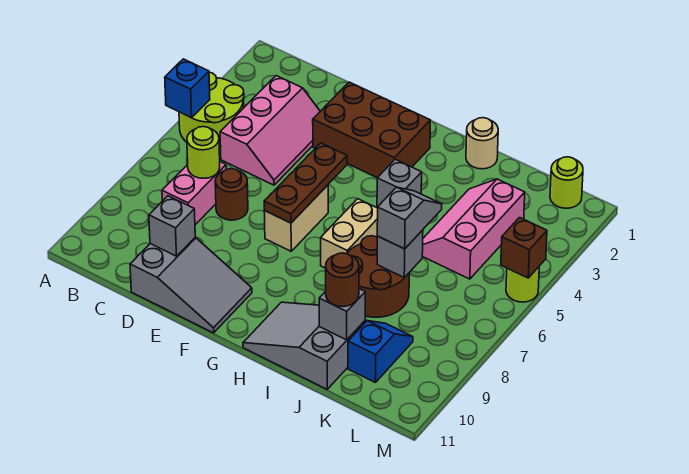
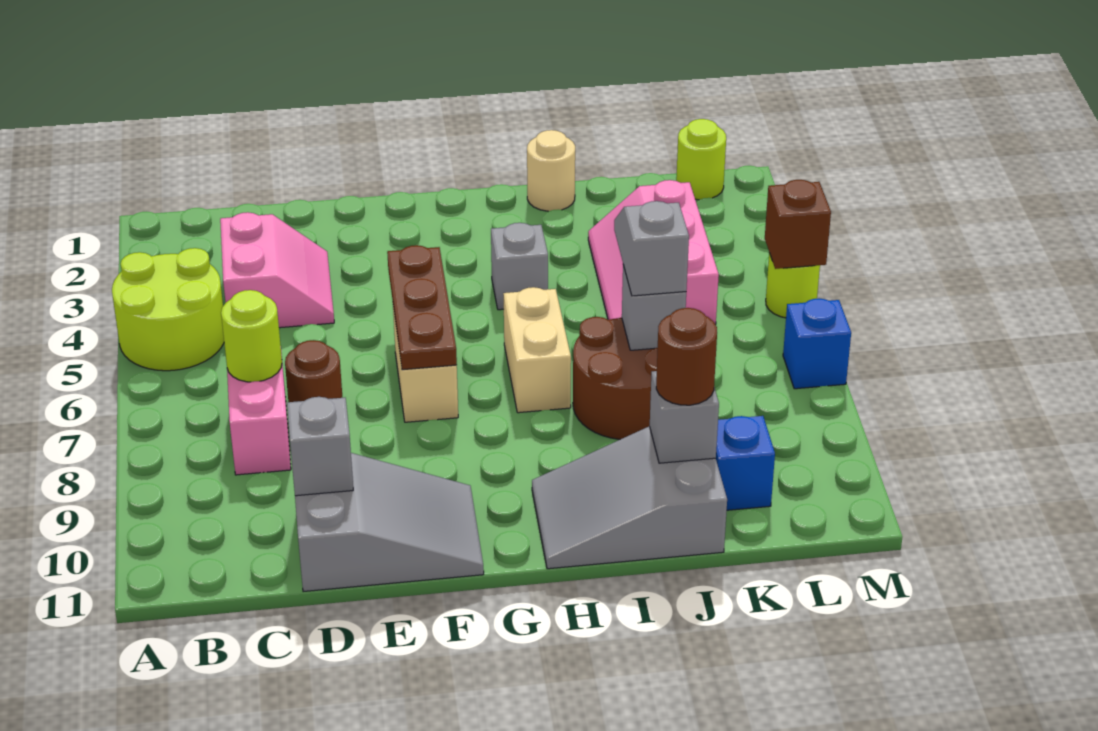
blue brick A5 level 2 -> blue brick M7 level 1
pink slope C3:D5 level 1 top C -> pink slope C3:D4 level 1 top C
brown brick E2:G3 level 1 -> none

